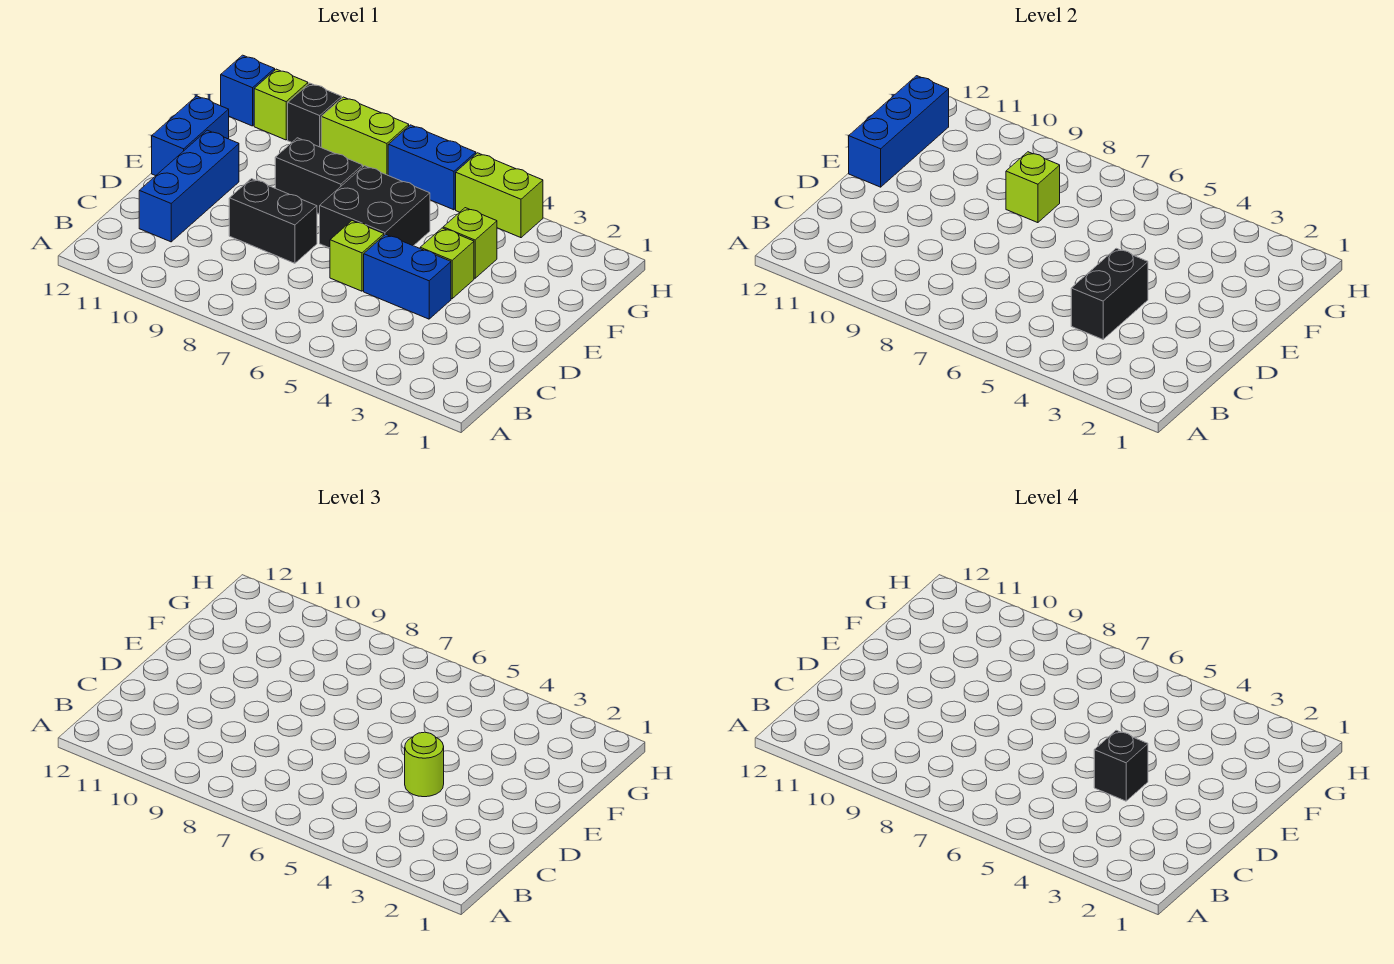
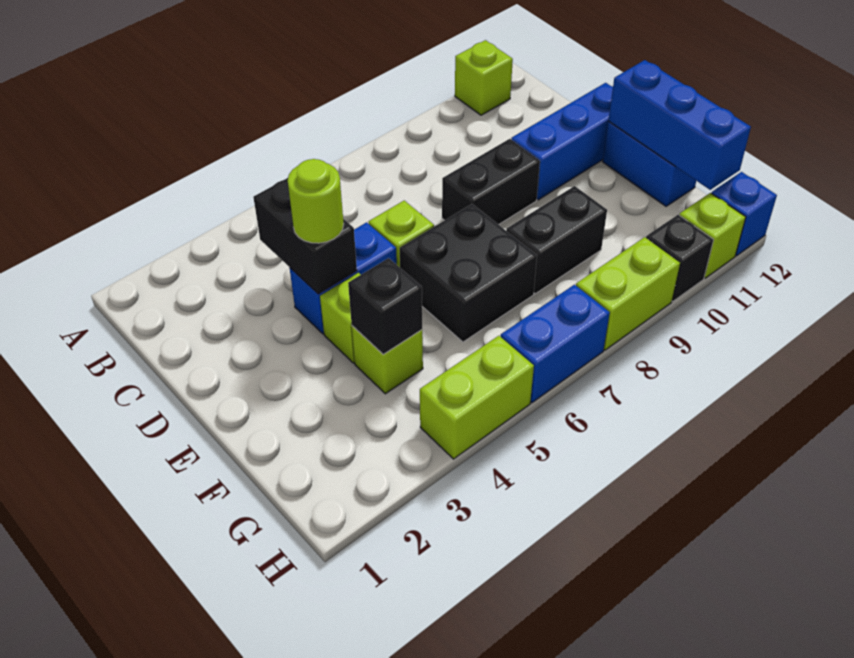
blue brick C11:E11 level 1 -> blue brick D10:D12 level 1
black brick D4 level 4 -> black brick F4 level 2
lime brick F8 level 2 -> lime brick A11 level 1

